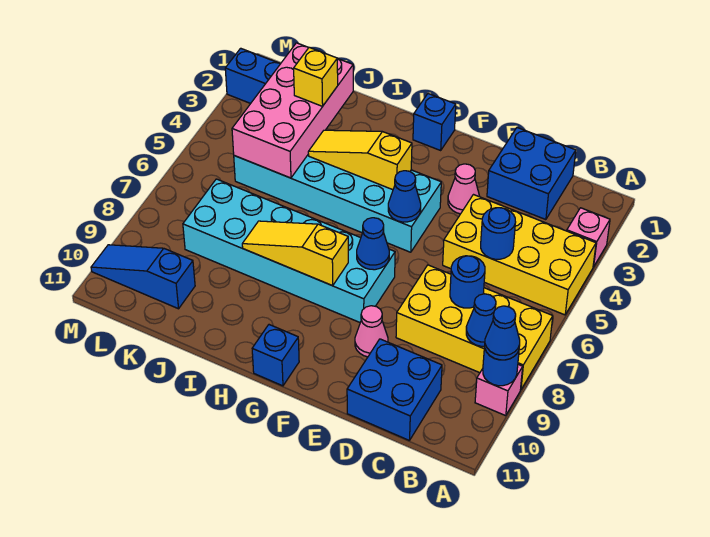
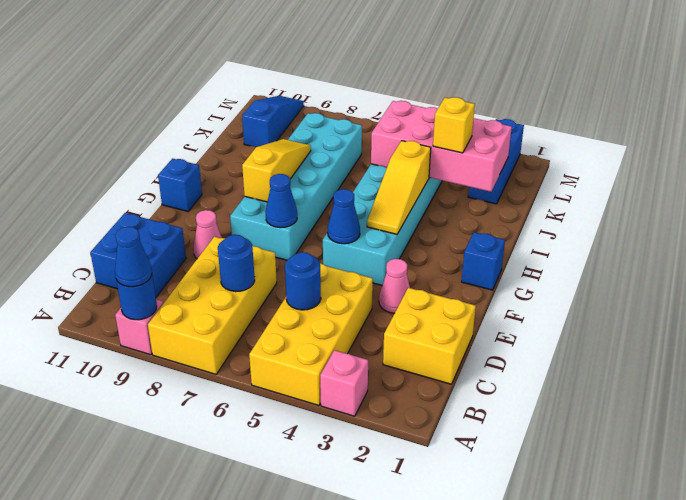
blue cone B8 level 2 -> none
blue brick C1:D2 level 1 -> yellow brick C1:D2 level 1
yellow slope G4:I4 level 2 top G -> yellow slope G4:I4 level 2 top I

